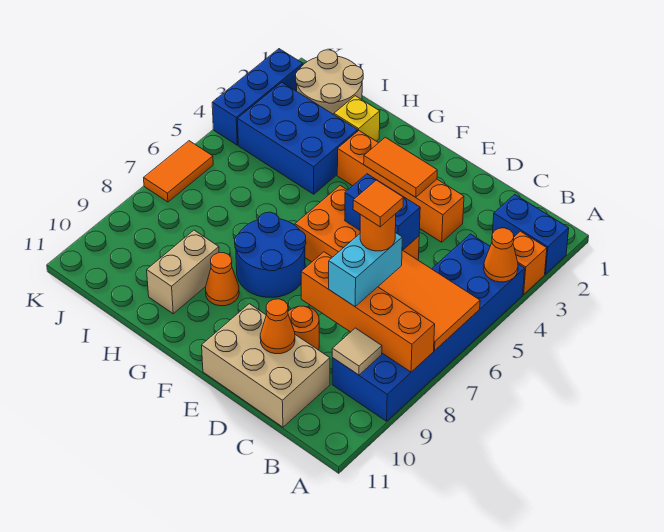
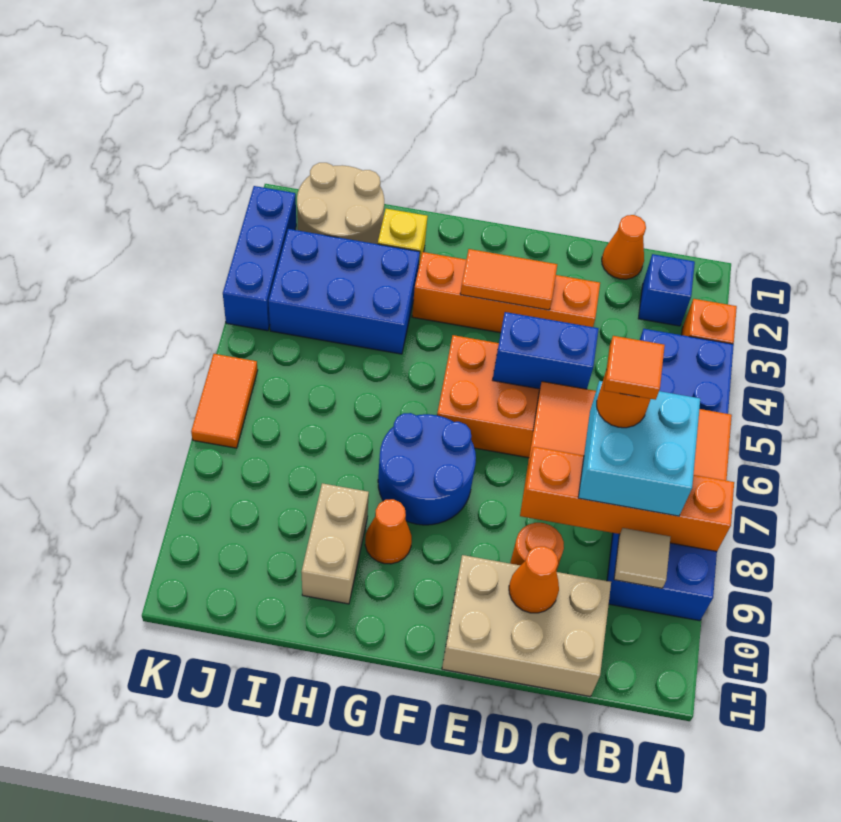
blue brick A2:B2 level 1 -> blue brick B2 level 1
orange cone A4 level 2 -> orange cone C1 level 1
cyan brick C7:C8 level 3 -> cyan brick B7:C8 level 3

